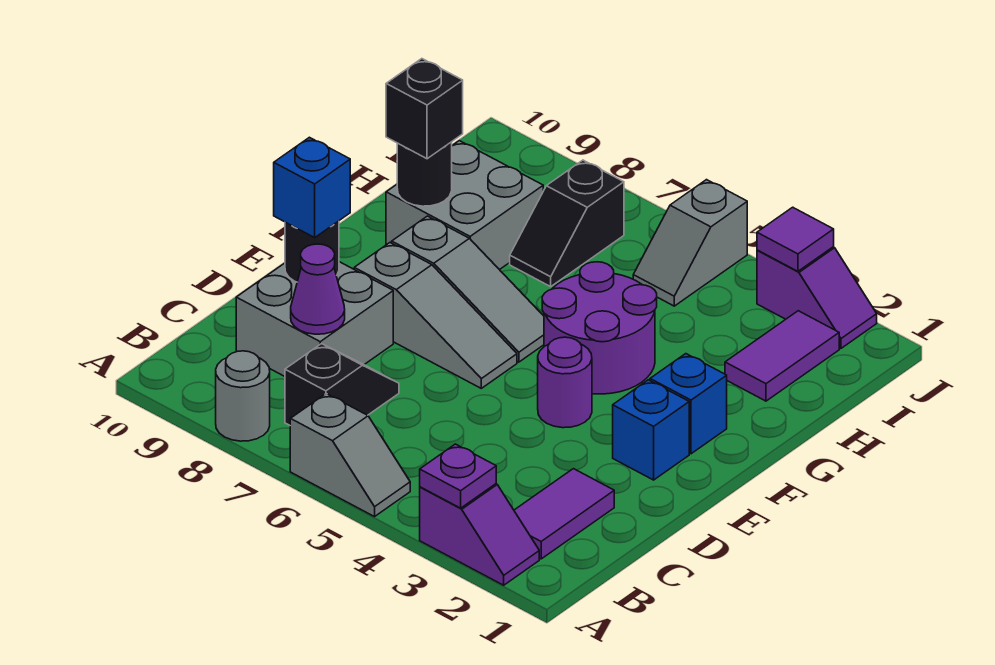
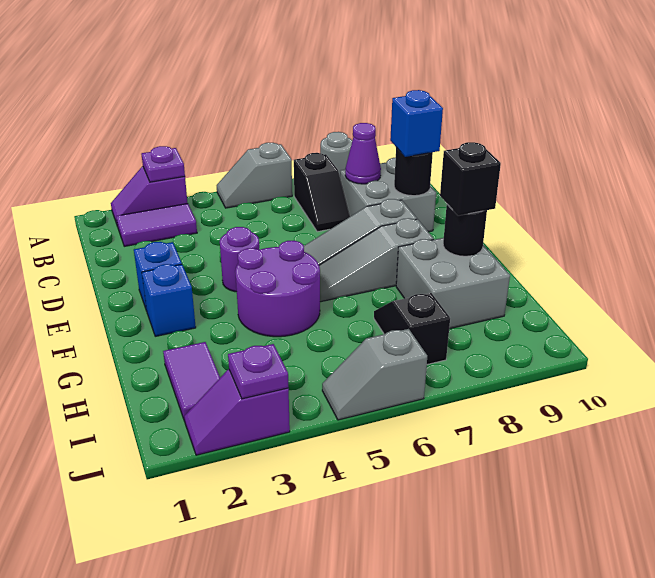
purple tile B2:C2 level 1 -> purple tile B2:B3 level 1
grey slope I5:J5 level 1 top J -> grey slope J5:J6 level 1 top 6
purple tile J3 level 2 -> purple plate J3 level 2

